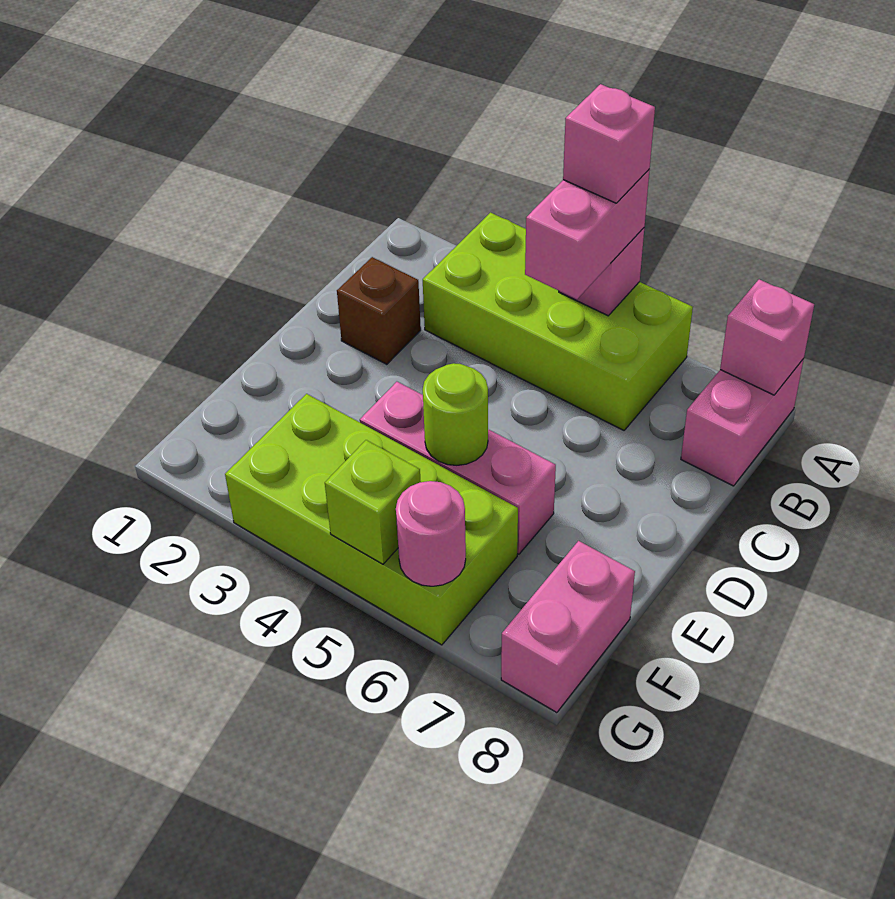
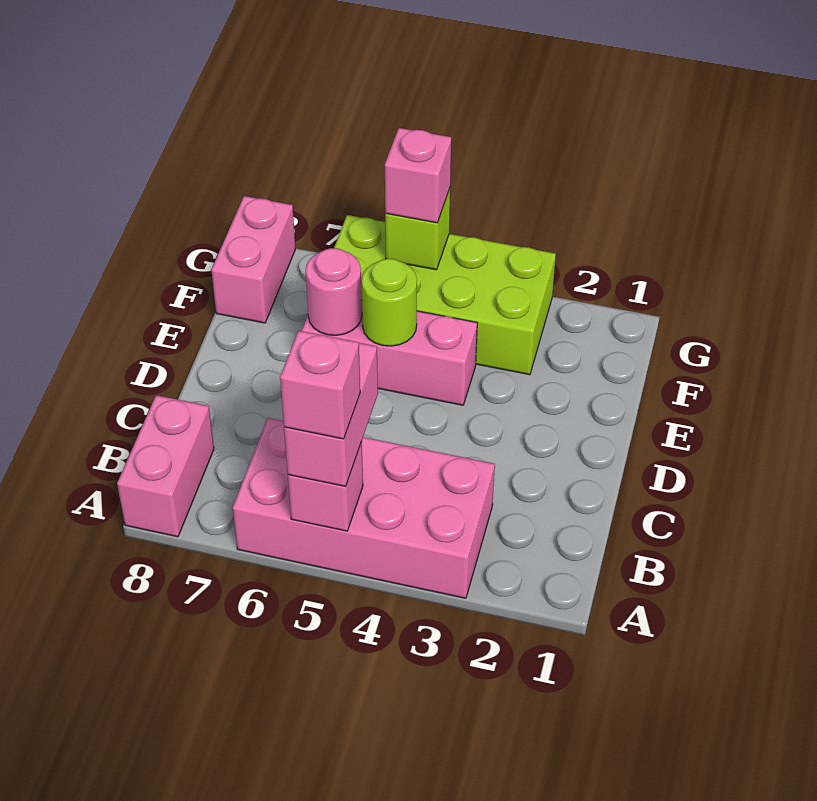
lime brick A3:B6 level 1 -> pink brick A3:B6 level 1
pink brick A8 level 2 -> pink brick G5 level 3
brown brick C2 level 1 -> none
pink round brick G6 level 2 -> pink round brick E6 level 2

